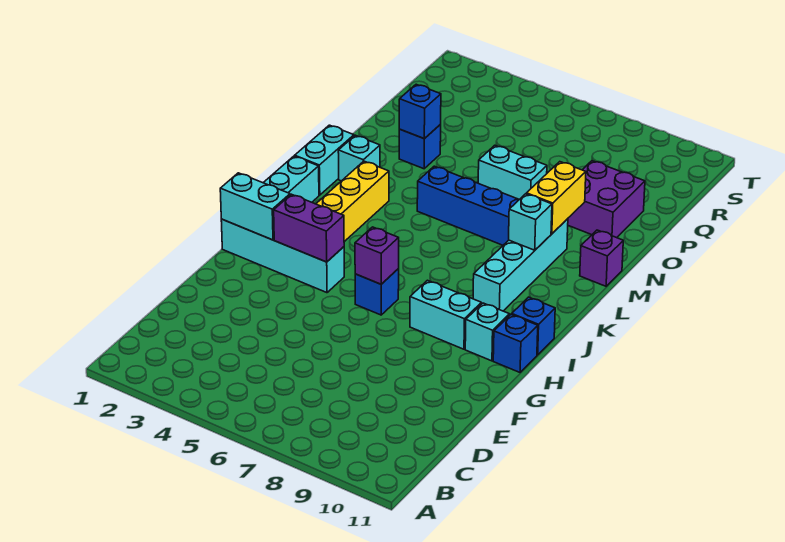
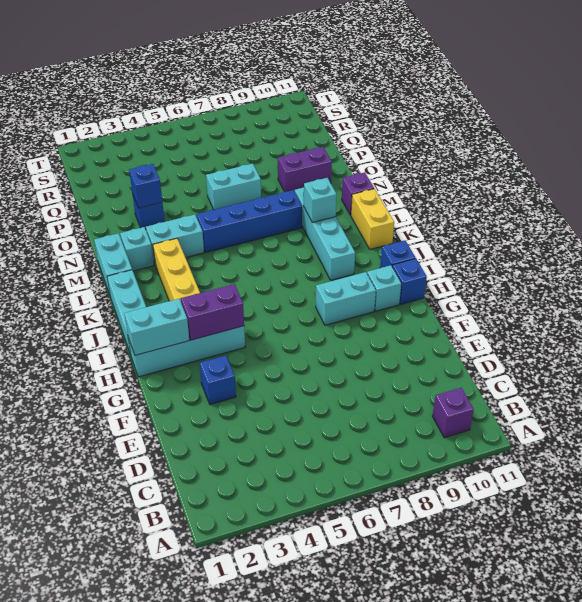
blue brick H6 level 1 -> blue brick F3 level 1
purple brick H6 level 2 -> purple brick B10 level 1
none -> cyan brick M3:M4 level 1
yellow brick M9:N9 level 2 -> yellow brick K11:L11 level 1
purple brick O9:P10 level 1 -> purple brick O9:O10 level 1

